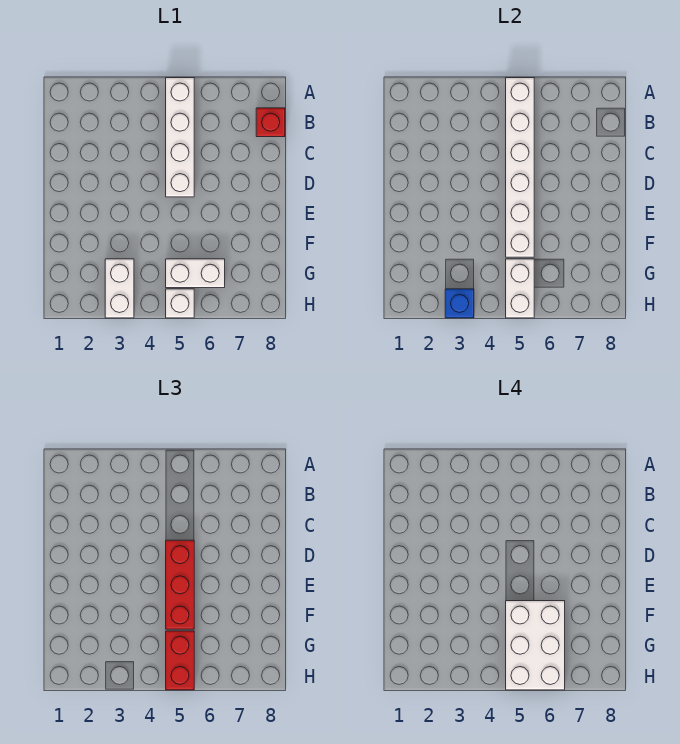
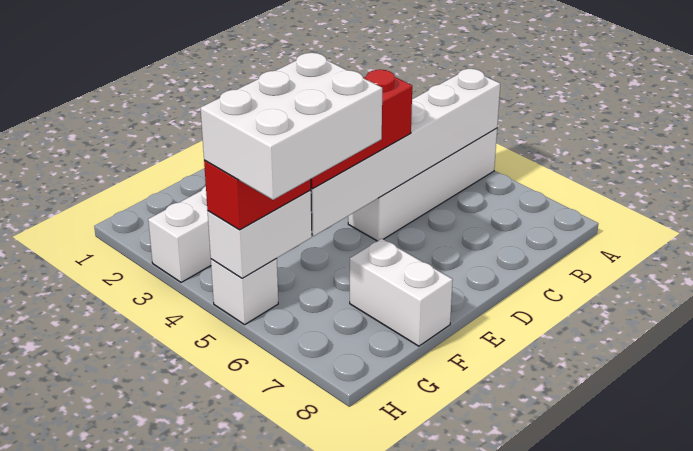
red brick B8 level 1 -> none
white brick G5:G6 level 1 -> white brick F7:F8 level 1
blue brick H3 level 2 -> none

